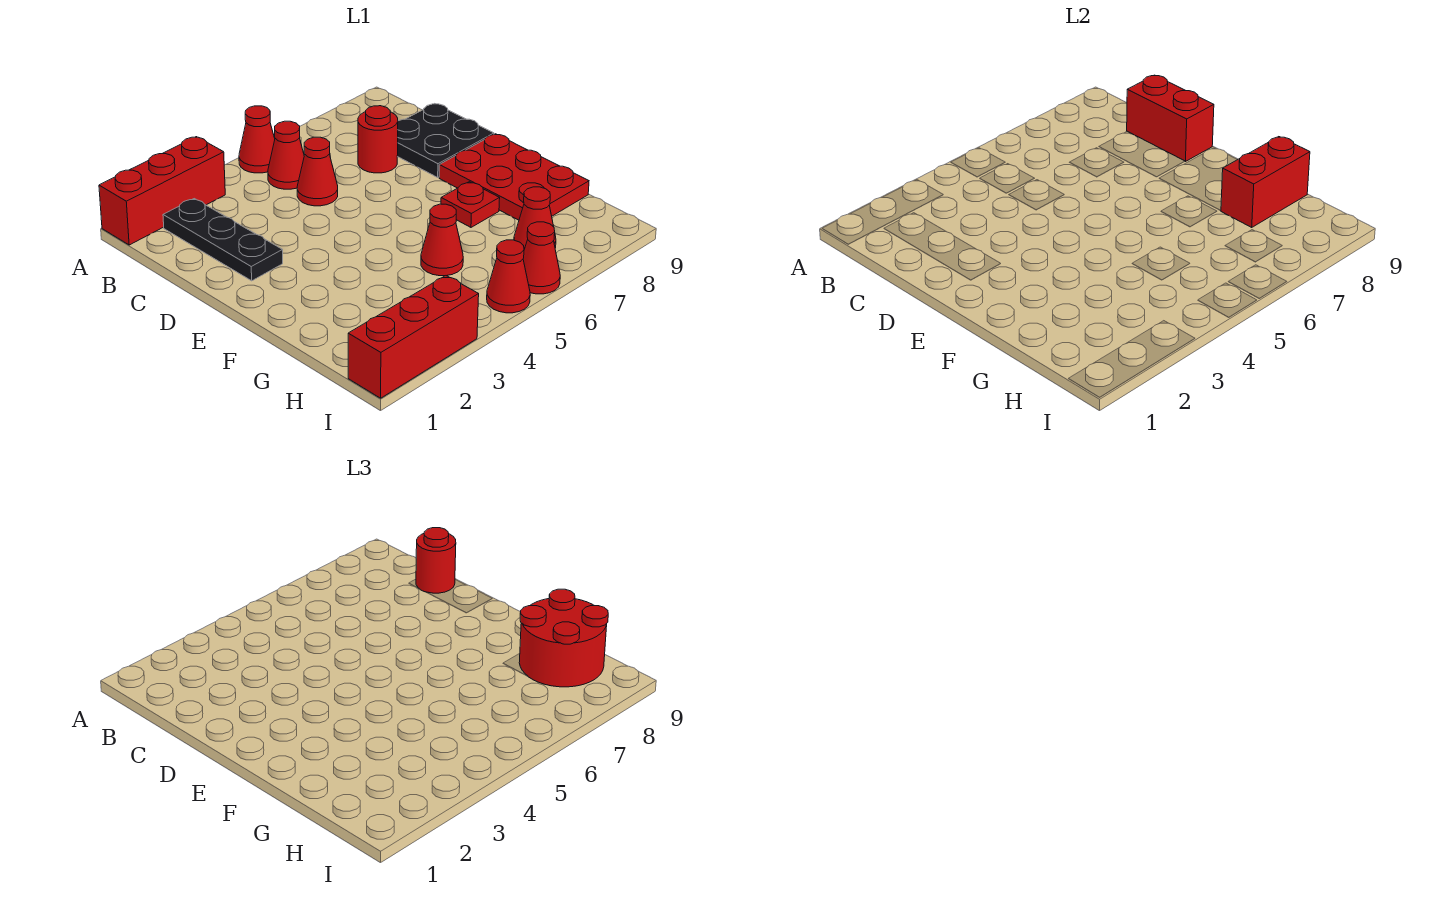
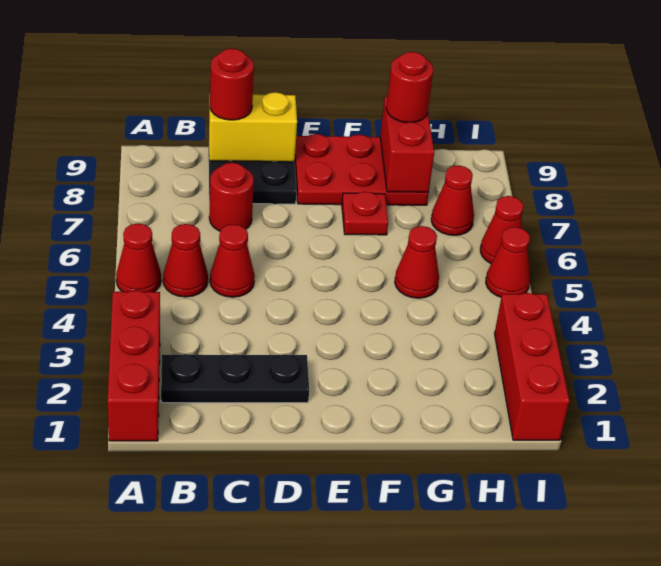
red brick C9:D9 level 2 -> yellow brick C9:D9 level 2
red round brick G8:H9 level 3 -> red round brick G9 level 3

